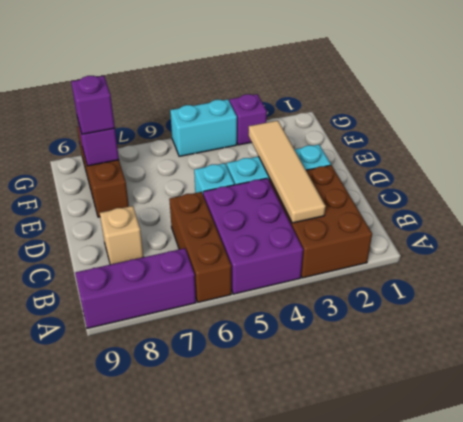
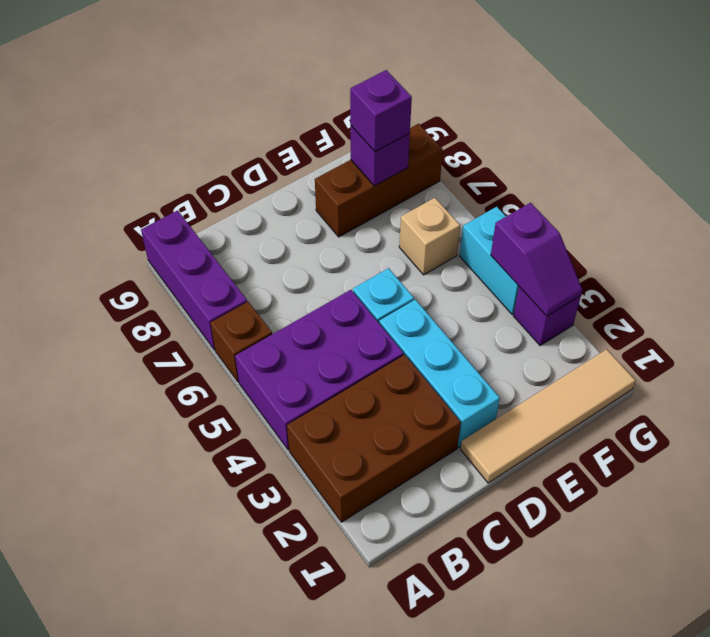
brown brick A6:C6 level 1 -> brown brick A6 level 1
tan tile B3:E3 level 2 -> tan tile D1:G1 level 1
tan brick C8 level 1 -> tan brick F6 level 1
none -> purple slope G3:G4 level 2 top 4

